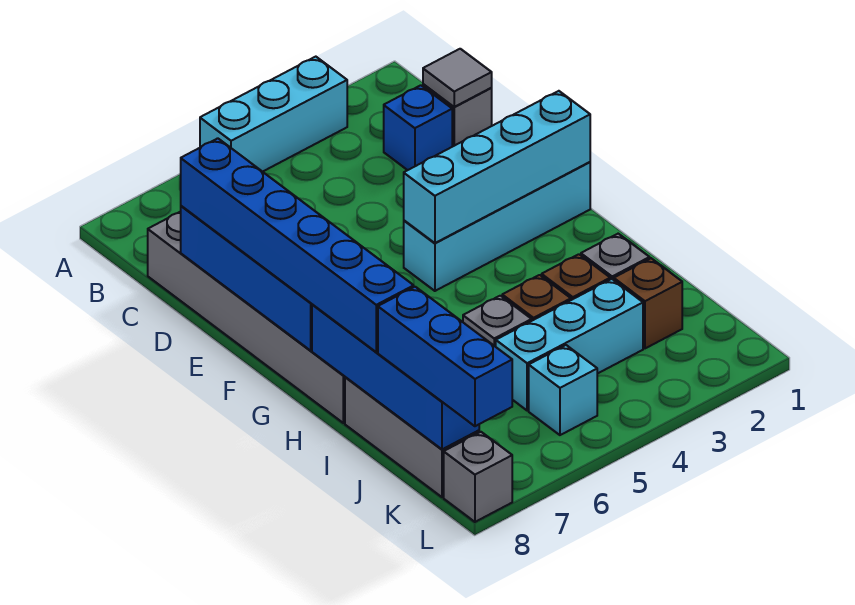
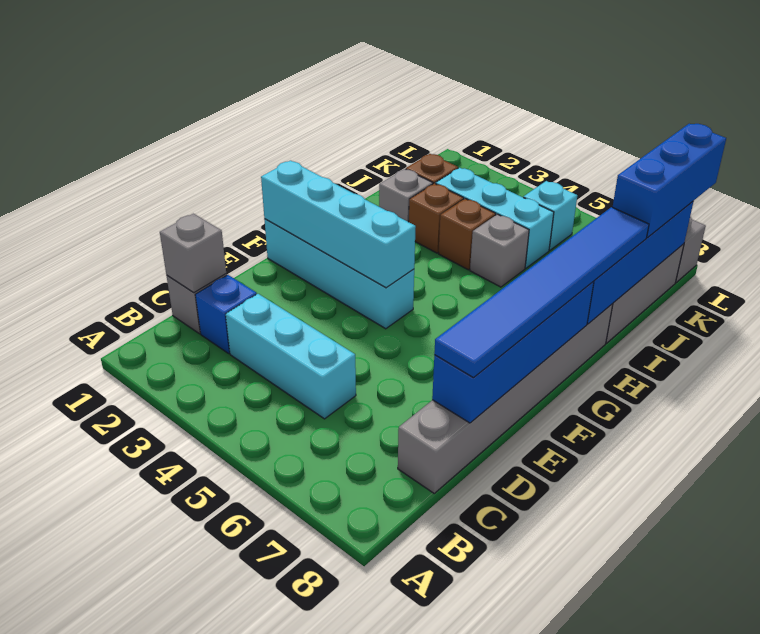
cyan brick A3:A5 level 1 -> cyan brick C3:C5 level 1
grey tile C1 level 2 -> grey brick C1 level 2
blue brick D8:I8 level 3 -> blue tile D8:I8 level 3

